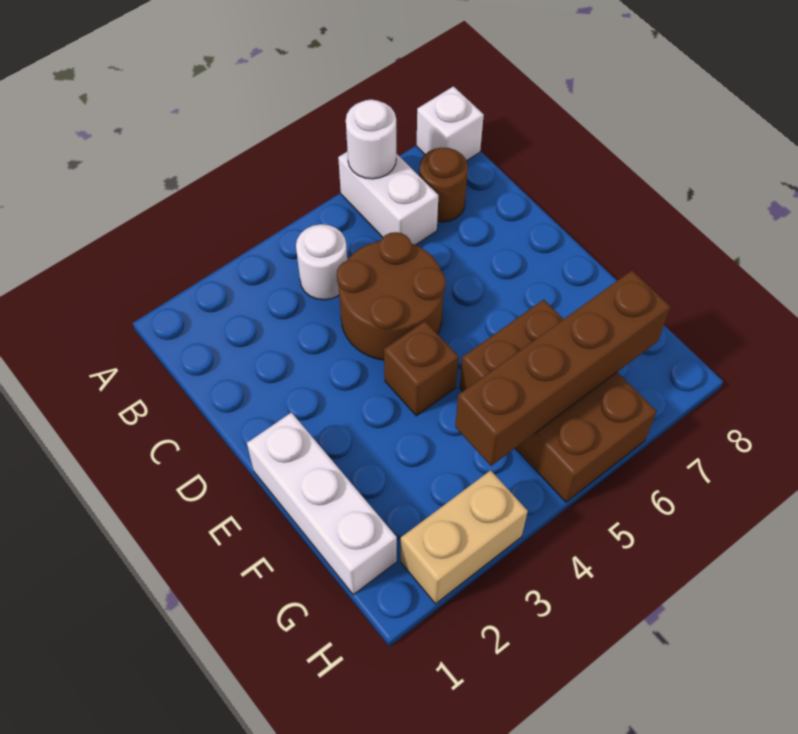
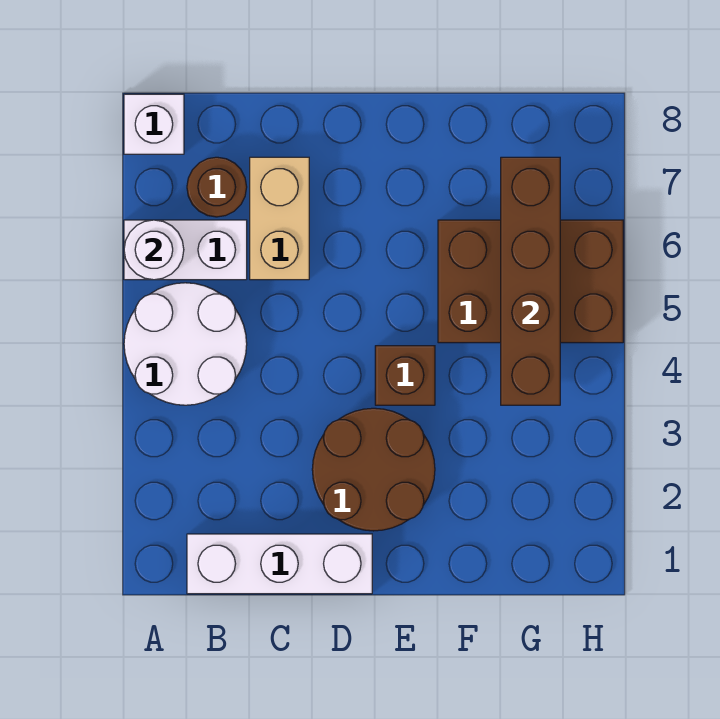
white round brick B4 level 1 -> white round brick A4:B5 level 1
brown round brick C4:D5 level 1 -> brown round brick D2:E3 level 1
white brick E1:G1 level 1 -> white brick B1:D1 level 1
tan brick H2:H3 level 1 -> tan brick C6:C7 level 1

